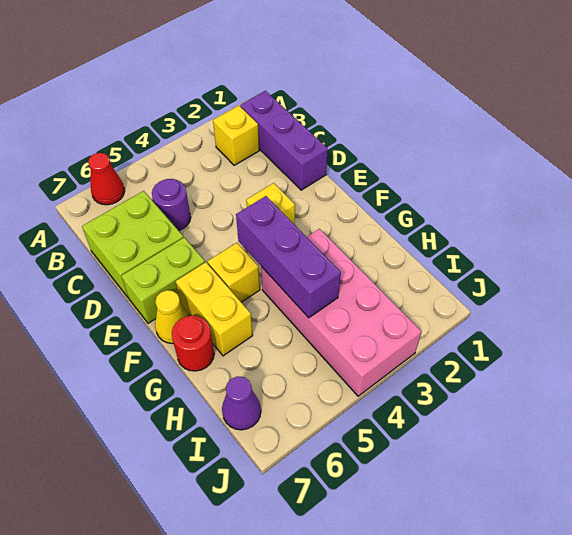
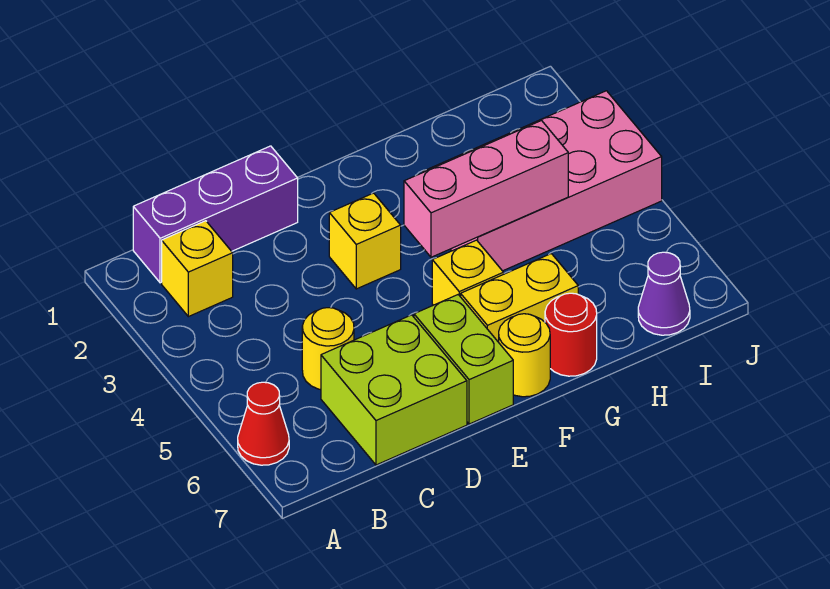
purple round brick C5 level 1 -> yellow round brick C5 level 1
purple brick F4:H4 level 2 -> pink brick F4:H4 level 2
yellow cone F7 level 1 -> yellow round brick F7 level 1

